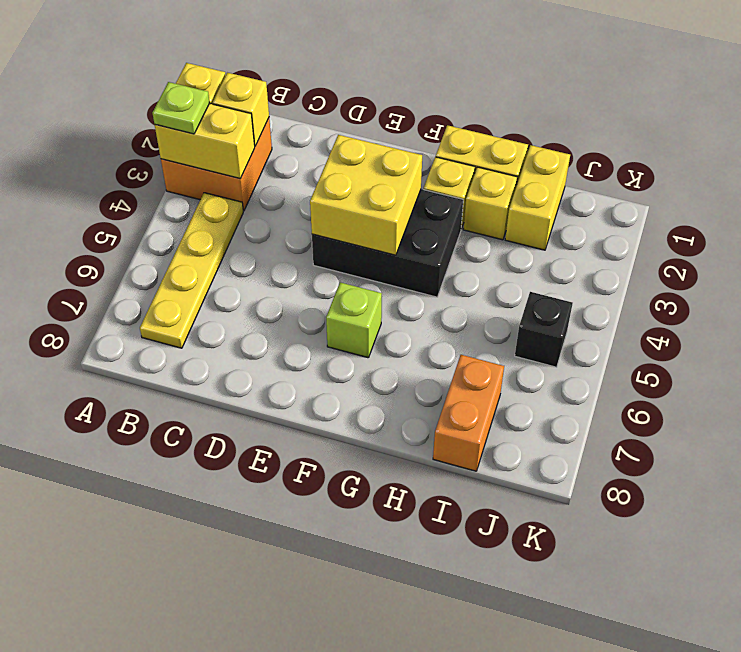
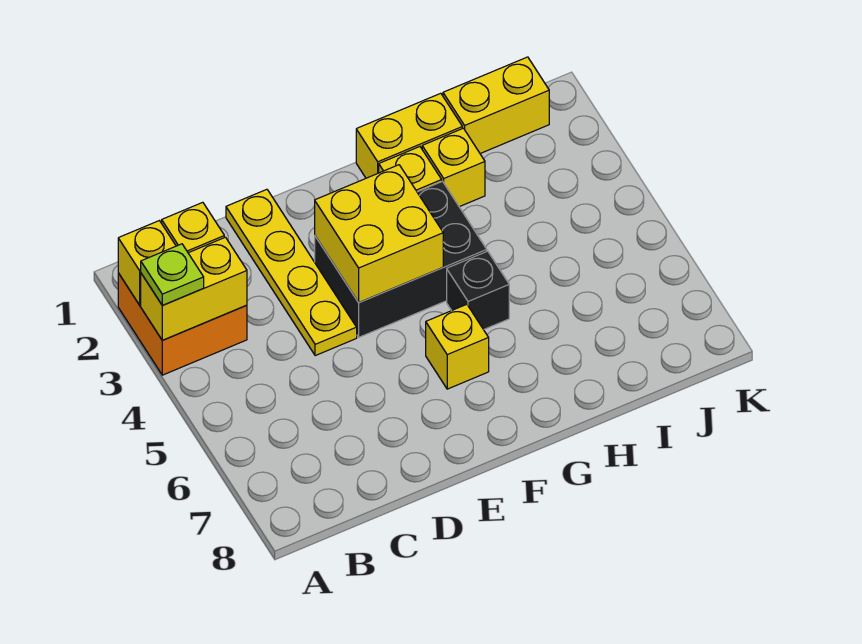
yellow plate B4:B7 level 1 -> yellow plate D1:D4 level 1
lime brick F6 level 1 -> yellow brick F6 level 1
yellow brick I1:I2 level 1 -> yellow brick I1:J1 level 1
orange brick I7:I8 level 1 -> none
black brick J5 level 1 -> black brick G5 level 1

